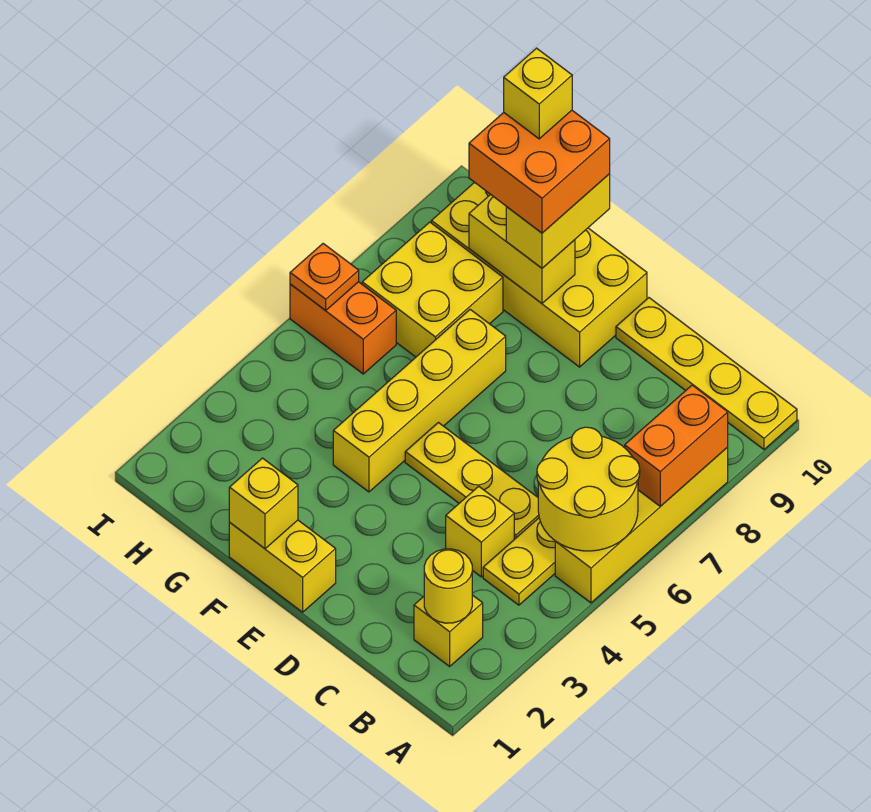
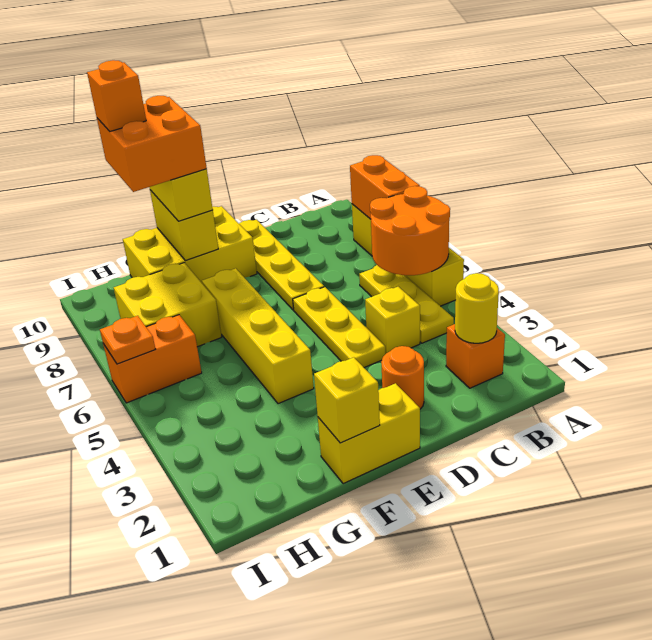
yellow round brick A5:B6 level 2 -> orange round brick A5:B6 level 2
yellow plate A10:D10 level 1 -> yellow plate D7:D10 level 1
yellow brick B2 level 1 -> orange brick B2 level 1
yellow plate C5:E5 level 1 -> yellow plate D4:D6 level 1
none -> orange round brick D2 level 1
yellow brick E9:H10 level 1 -> yellow brick E9:G10 level 1
yellow brick F9:G9 level 2 -> yellow brick F9:F10 level 2
yellow brick G10 level 5 -> orange brick G10 level 5

